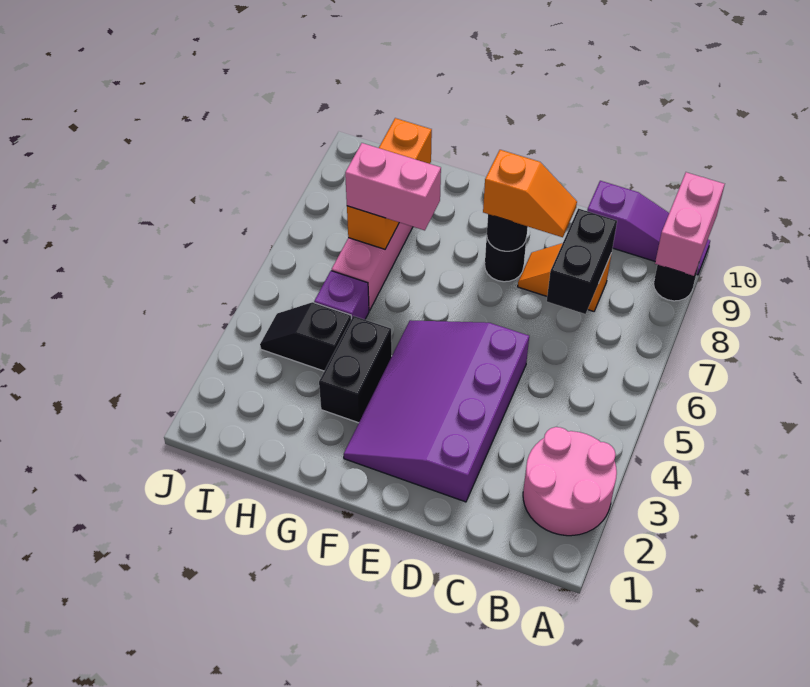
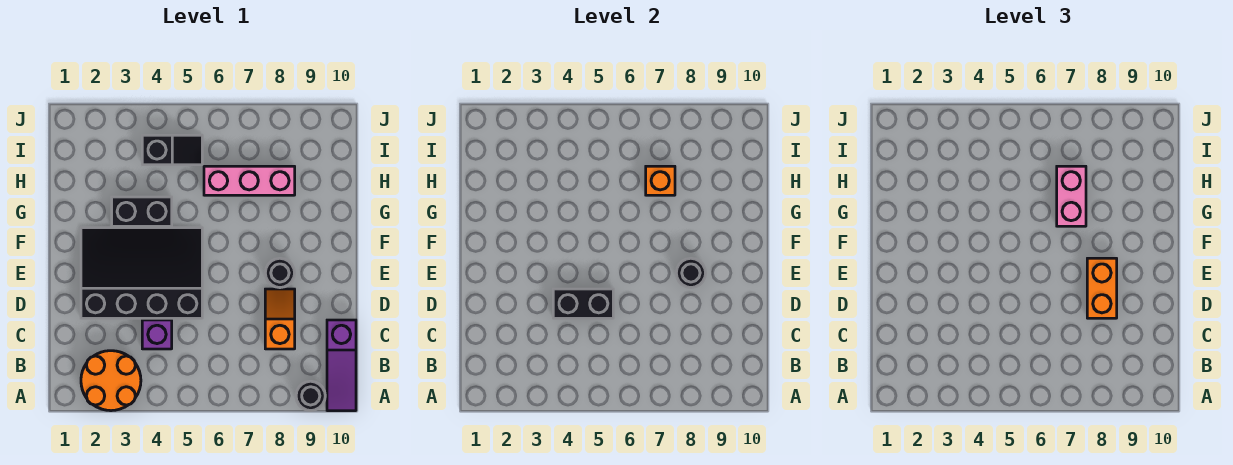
pink round brick A2:B3 level 1 -> orange round brick A2:B3 level 1
pink brick A9:A10 level 2 -> none
black brick C7:C8 level 2 -> black brick D4:D5 level 2
purple slope D2:F5 level 1 top D -> black slope D2:F5 level 1 top D
orange slope D8:E8 level 3 top E -> orange brick D8:E8 level 3
black slope H4:I4 level 1 top H -> black slope I4:I5 level 1 top 4
purple brick H5 level 1 -> purple brick C4 level 1
orange brick H7:H9 level 2 -> orange brick H7 level 2

